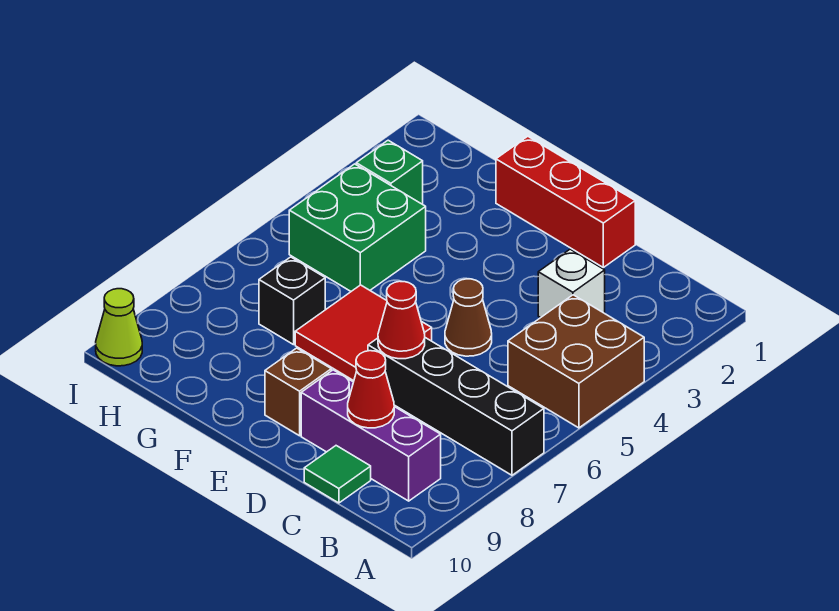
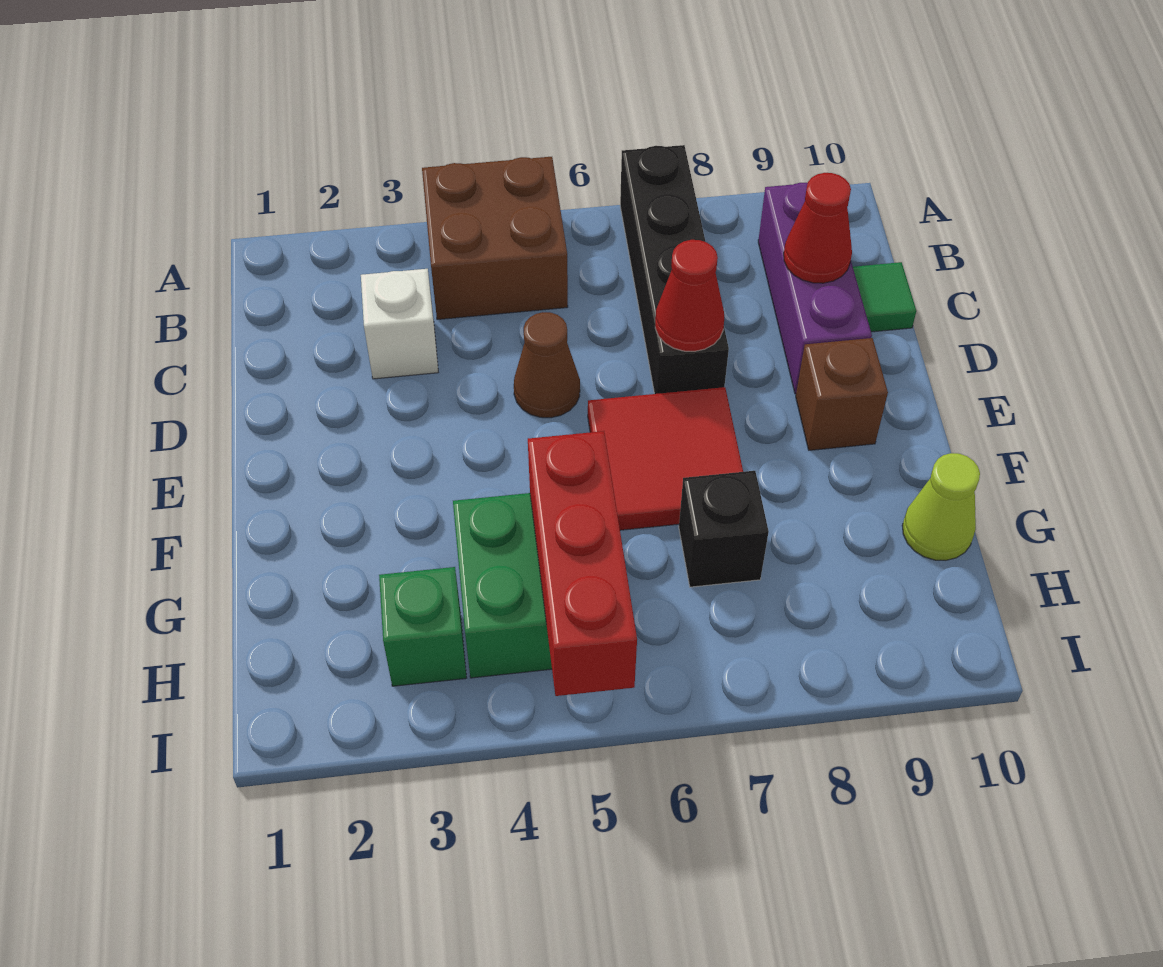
red brick D1:F1 level 1 -> red brick G5:I5 level 2
lime cone I10 level 1 -> lime cone G10 level 1

